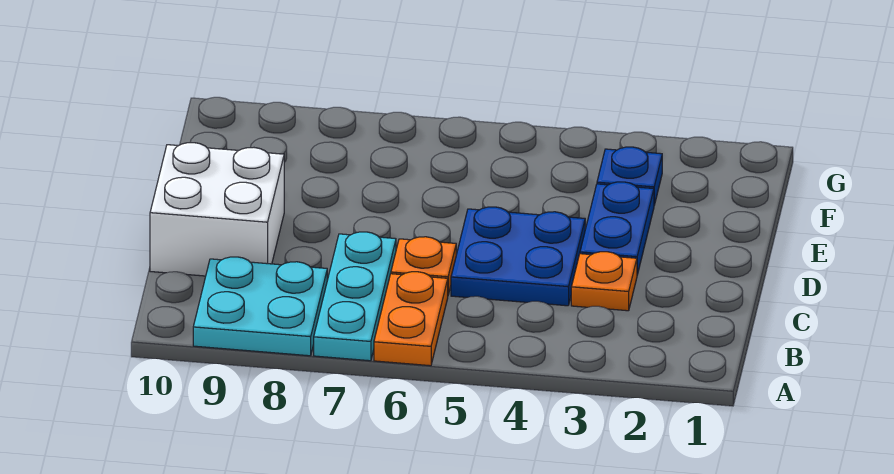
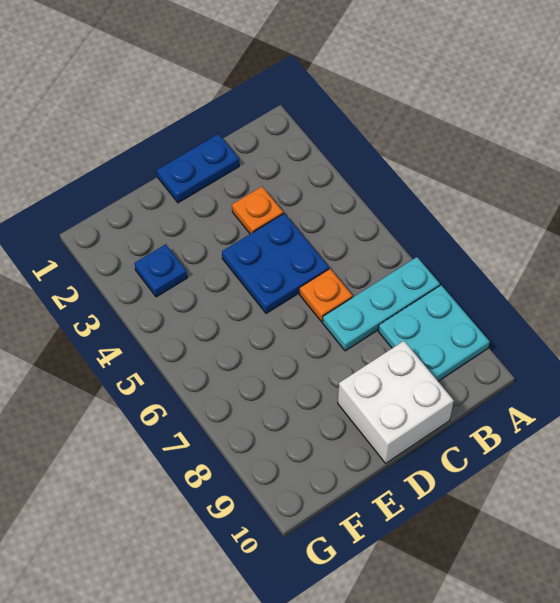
orange plate A6:B6 level 1 -> none
blue plate D3:E3 level 1 -> blue plate C1:D1 level 1

